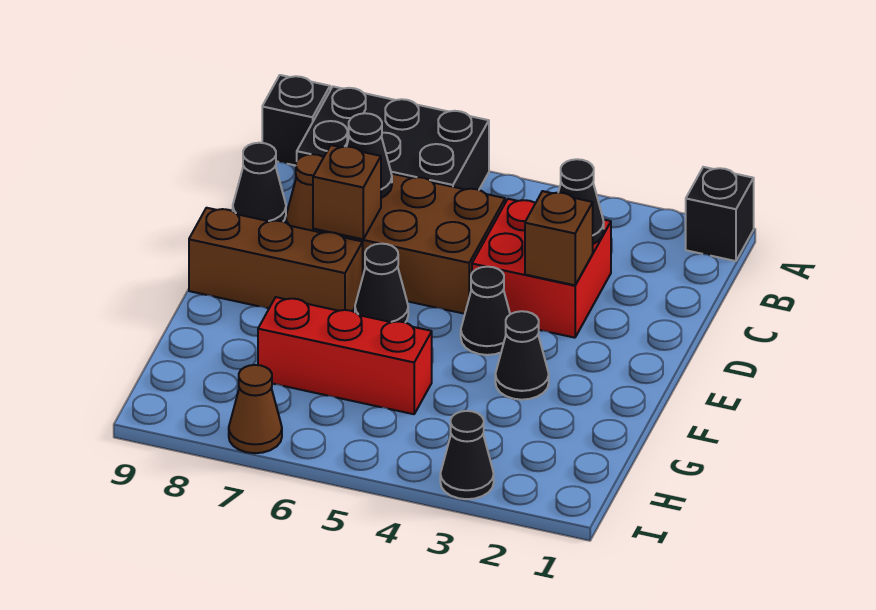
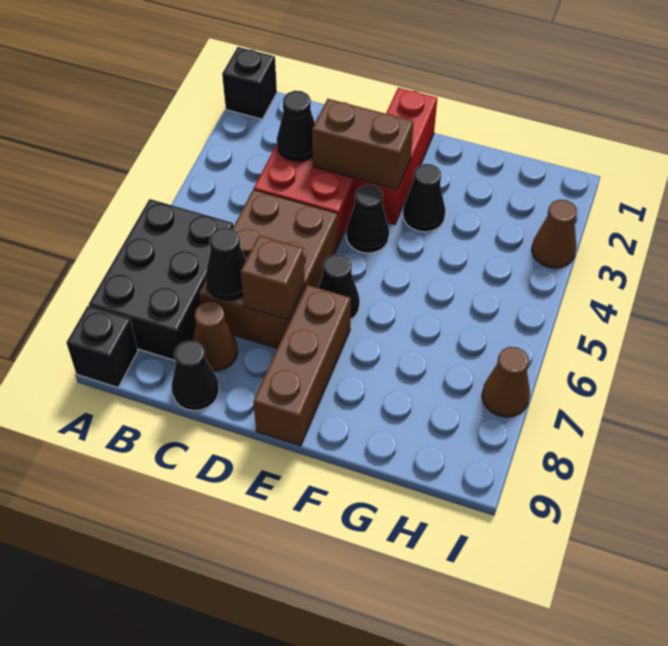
brown brick D3 level 2 -> brown brick D3:E3 level 2
red brick G5:G7 level 1 -> red brick E1:E3 level 1
black cone I3 level 1 -> brown cone I3 level 1

